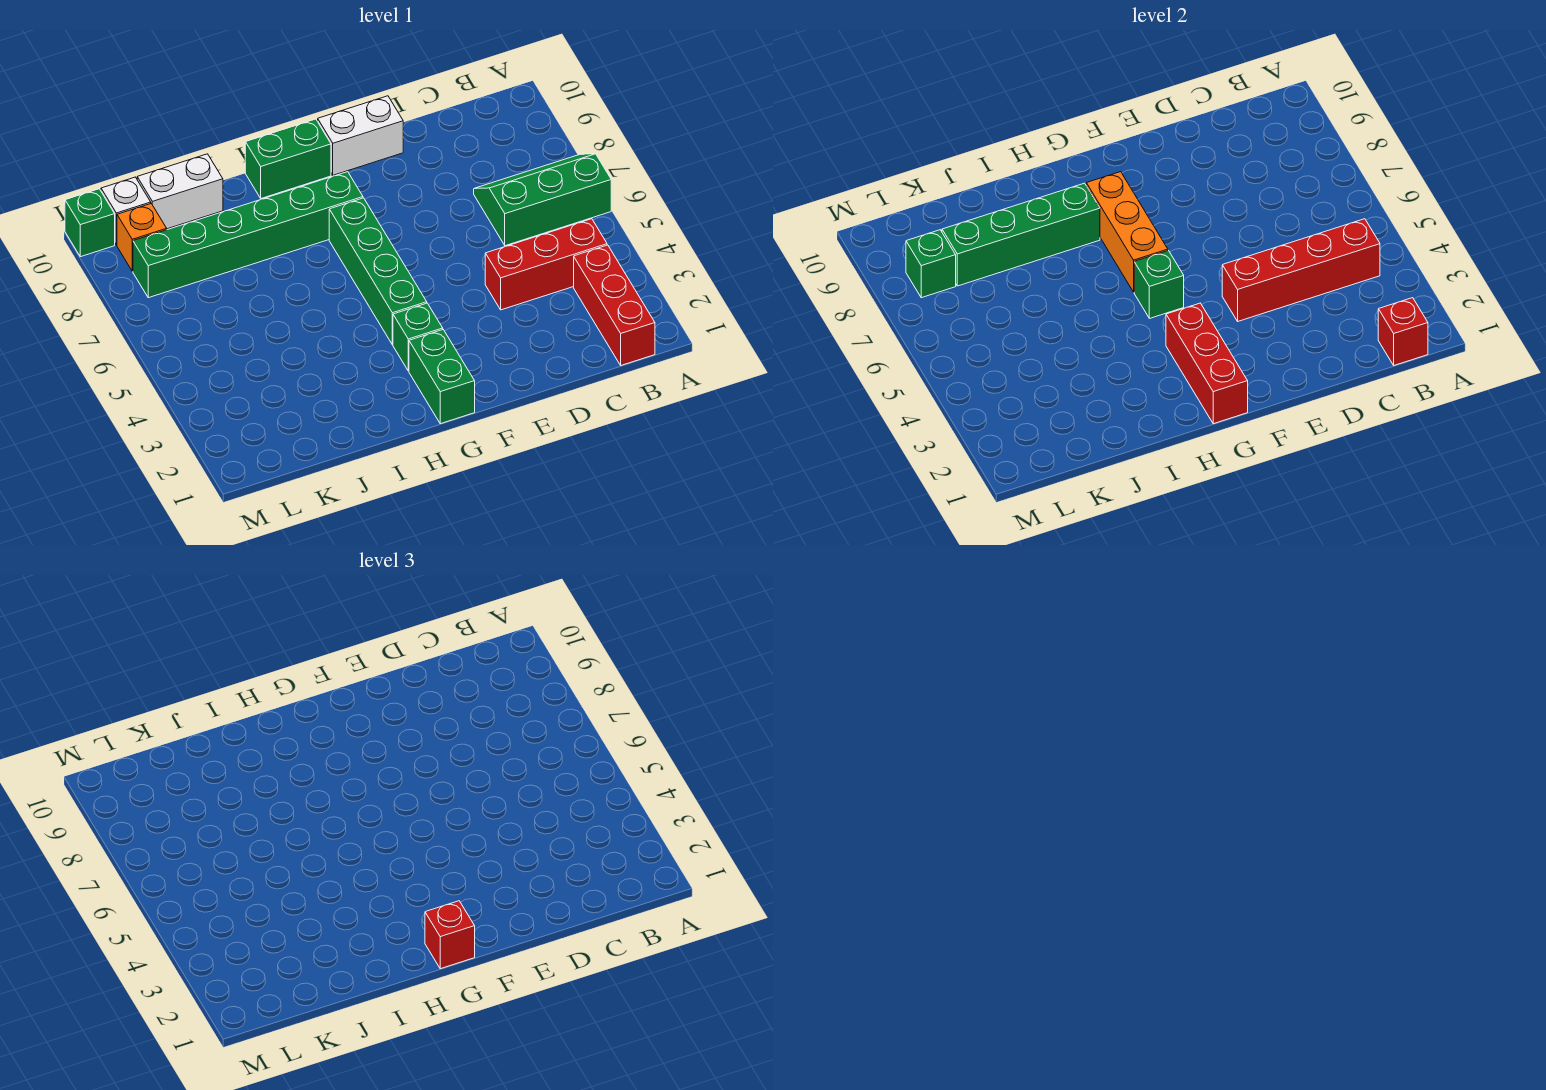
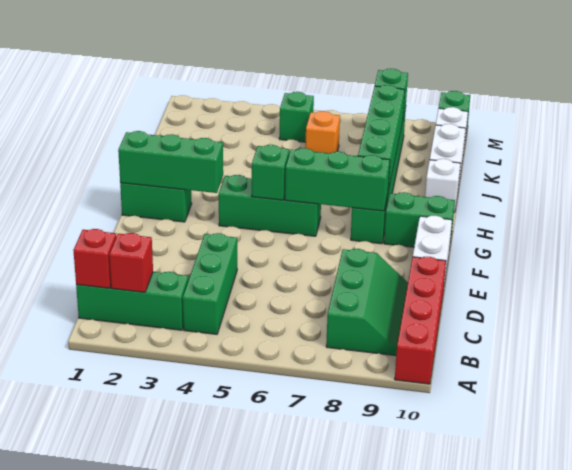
green slope A6:C7 level 1 top 6 -> green slope B8:D9 level 1 top 8
red brick B1:B3 level 1 -> green brick B1:B3 level 1
red brick B4:D4 level 1 -> green brick B4:D4 level 1
red brick B4:E4 level 2 -> red brick A10:D10 level 1
red brick G1:G3 level 2 -> green brick G1:G3 level 2
red brick G1 level 3 -> red brick B2 level 2
green brick G3 level 1 -> green brick L5 level 1
green brick G4:G7 level 1 -> green brick G4:G6 level 1
orange brick G6:G8 level 2 -> green brick G6:G8 level 2
green brick G10:H10 level 1 -> green brick G9:G10 level 1
none -> white brick I10 level 1
orange brick L9 level 1 -> orange brick K6 level 1

